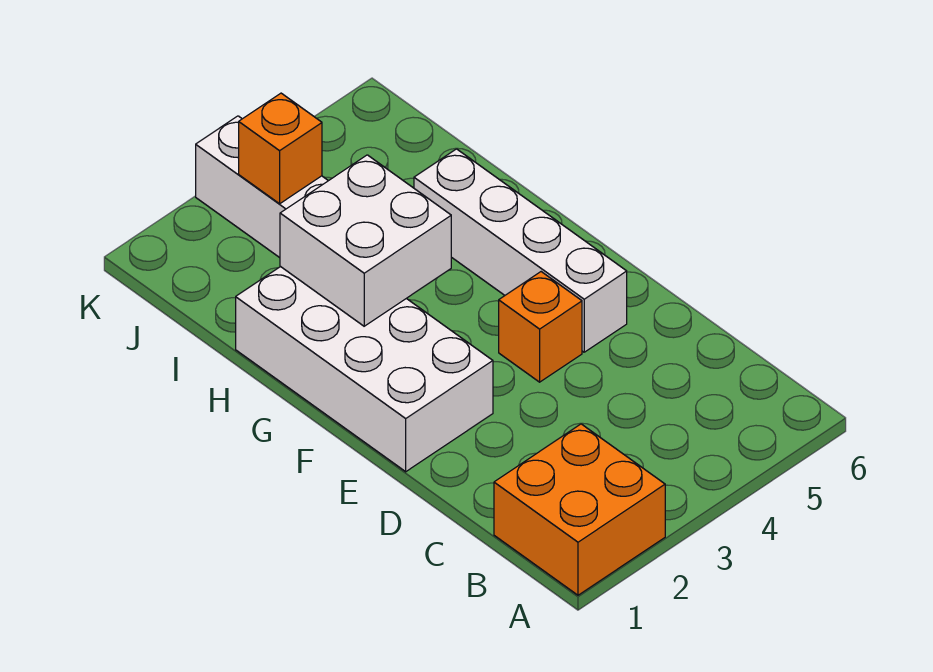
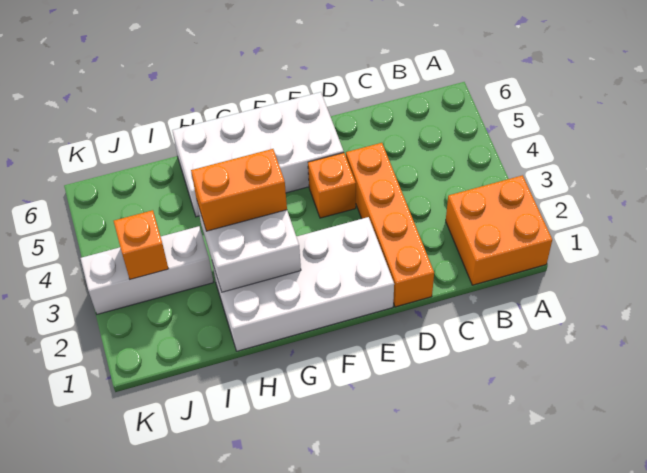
none -> orange brick D1:D4 level 1
white brick E5:H5 level 1 -> white brick E5:H6 level 1
none -> orange brick G3:H3 level 3

